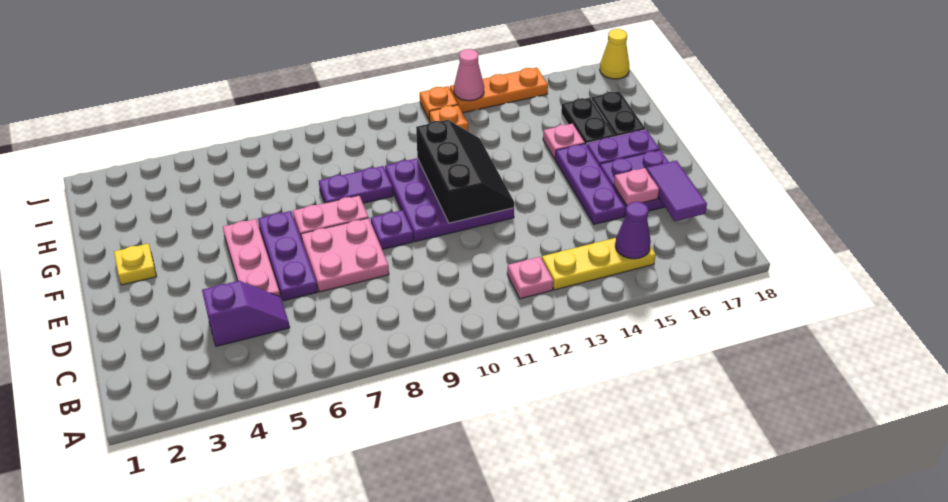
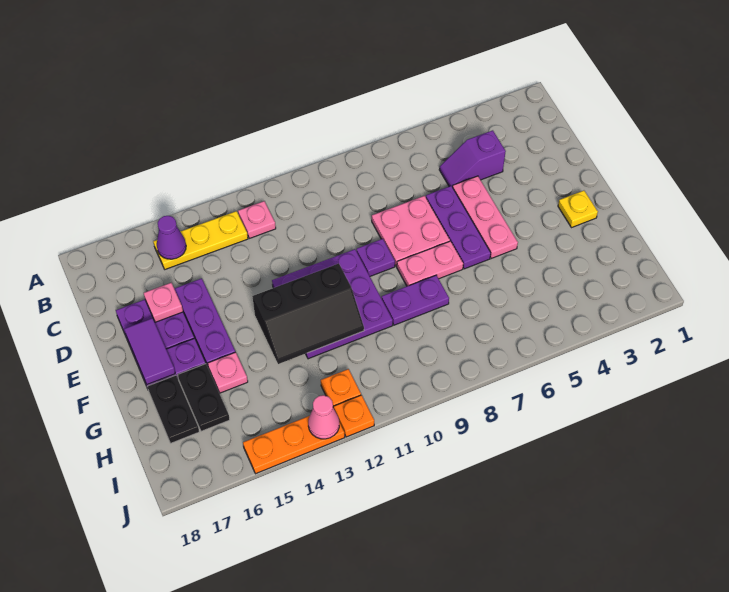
purple tile C17:D17 level 2 -> purple tile E17:F17 level 2
black slope E11:G12 level 2 top 11 -> black slope F11:G13 level 2 top F
yellow cone J18 level 1 -> none

